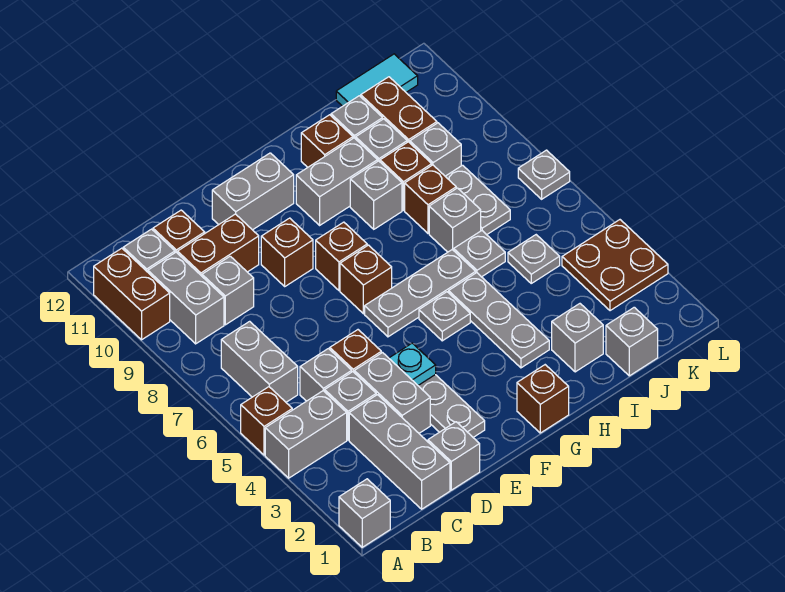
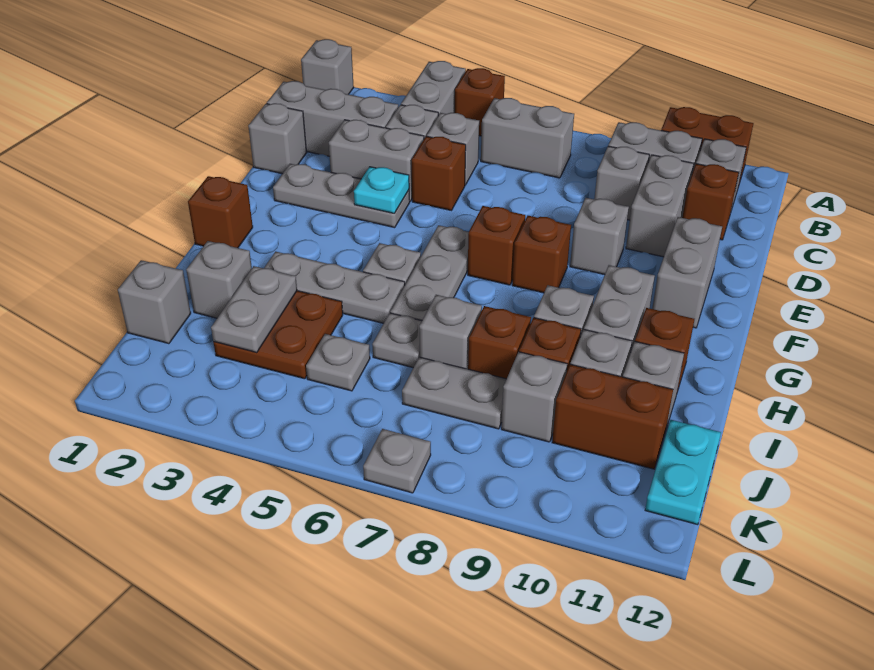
brown brick C10:D10 level 1 -> grey brick C10:D10 level 1
brown brick E9 level 1 -> grey brick E9 level 1
none -> grey plate I3:J3 level 2
cyan tile J12:K12 level 1 -> cyan plate J12:K12 level 1
brown plate K3:L4 level 1 -> brown plate I3:J4 level 1

